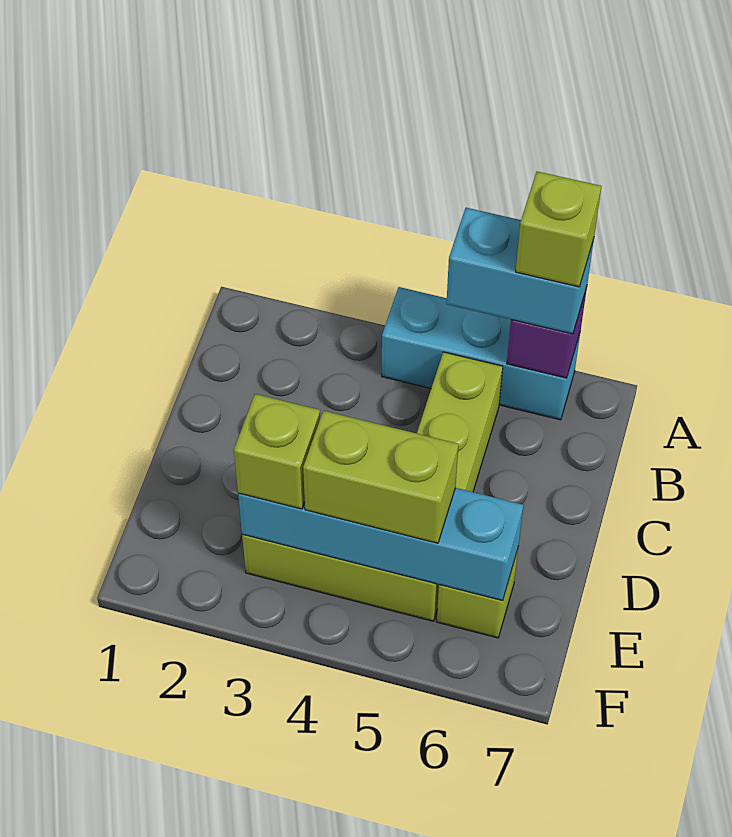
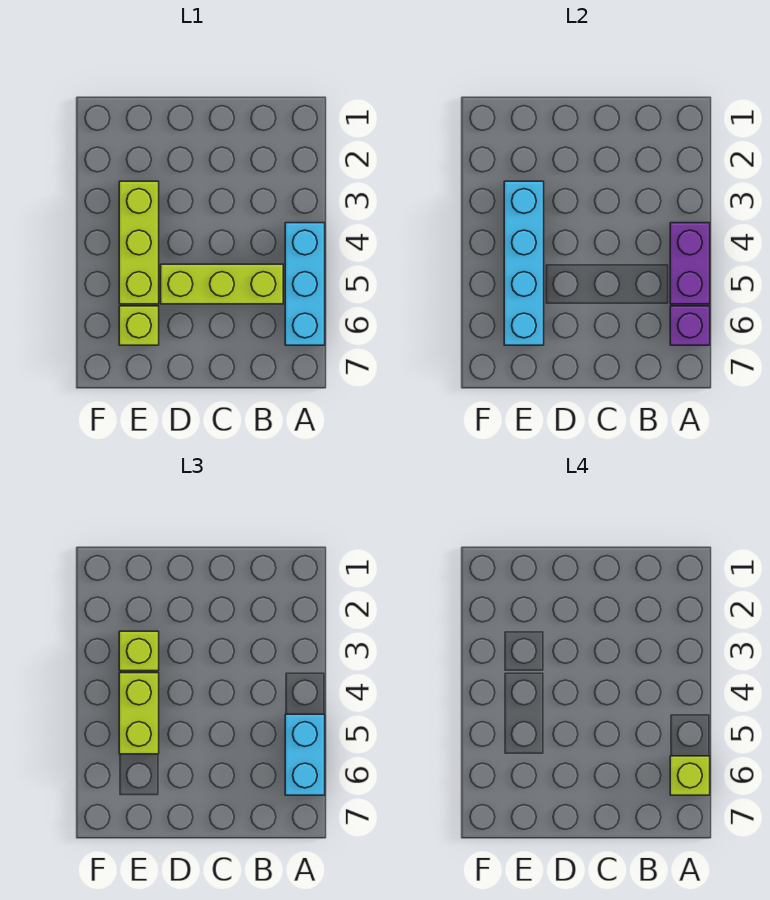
none -> purple brick A4:A5 level 2

